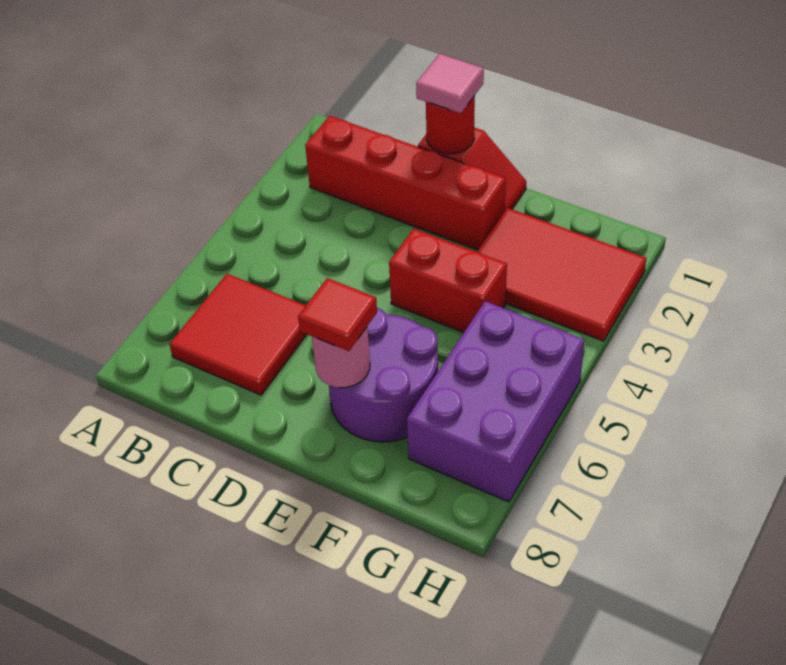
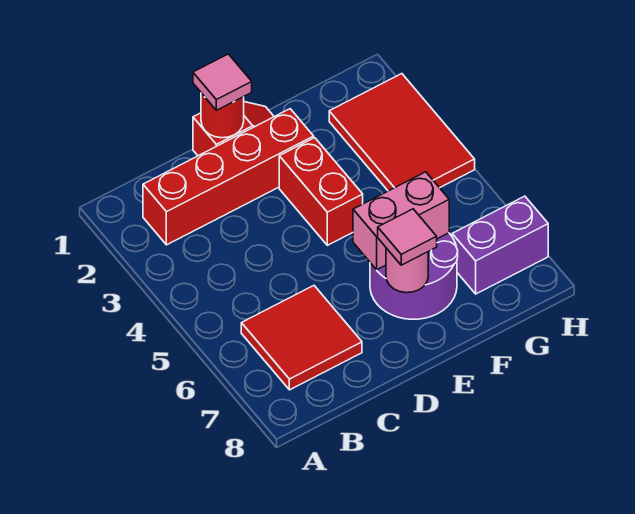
red brick E4:F4 level 1 -> red brick E3:E4 level 1
none -> pink brick E6:F6 level 2
red tile E7 level 3 -> pink tile E7 level 3
red tile F2:H3 level 1 -> red tile G2:H4 level 1
purple brick G5:H7 level 1 -> purple brick G7:H7 level 1

